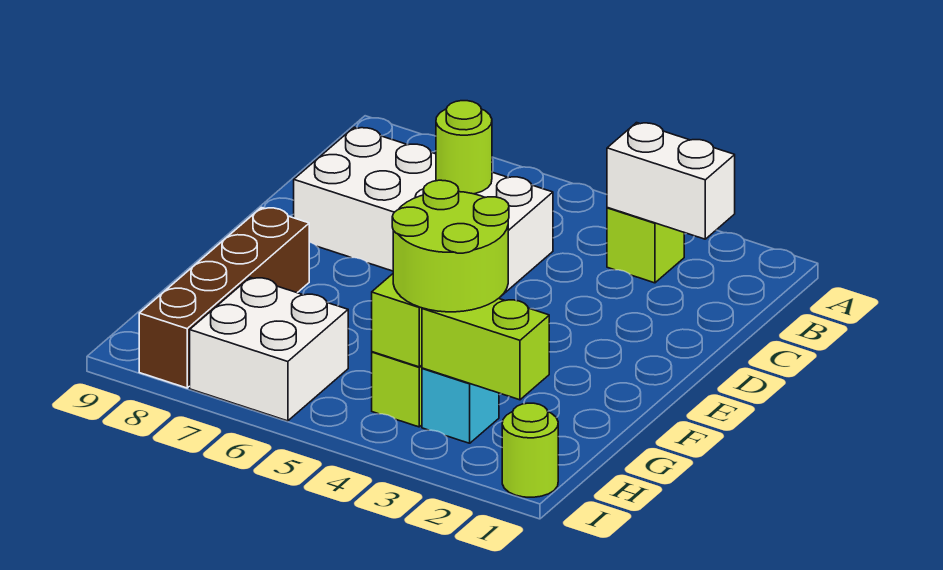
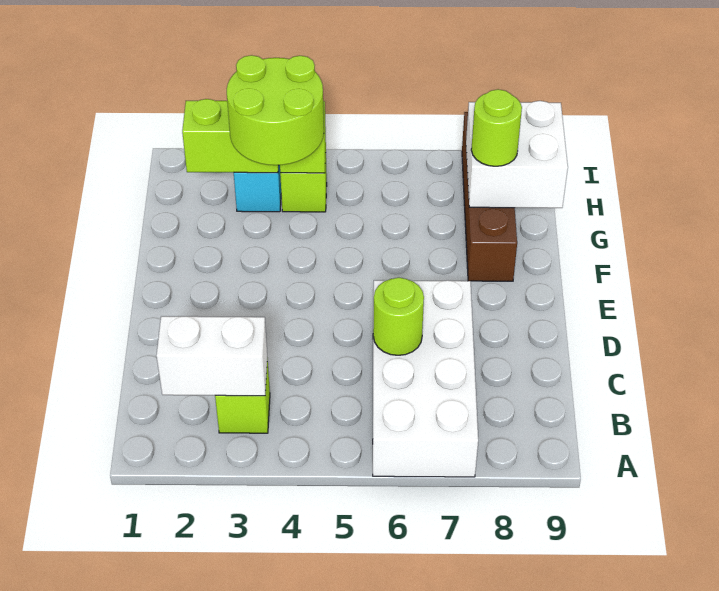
white brick C5:D8 level 1 -> white brick A6:D7 level 1
white brick H6:I7 level 1 -> white brick G8:H9 level 2
lime round brick I1 level 1 -> lime round brick G8 level 3

